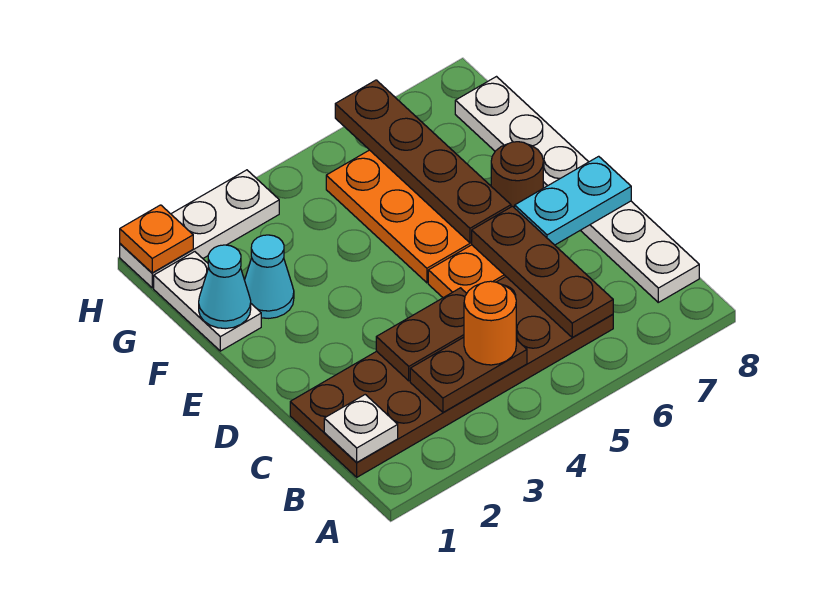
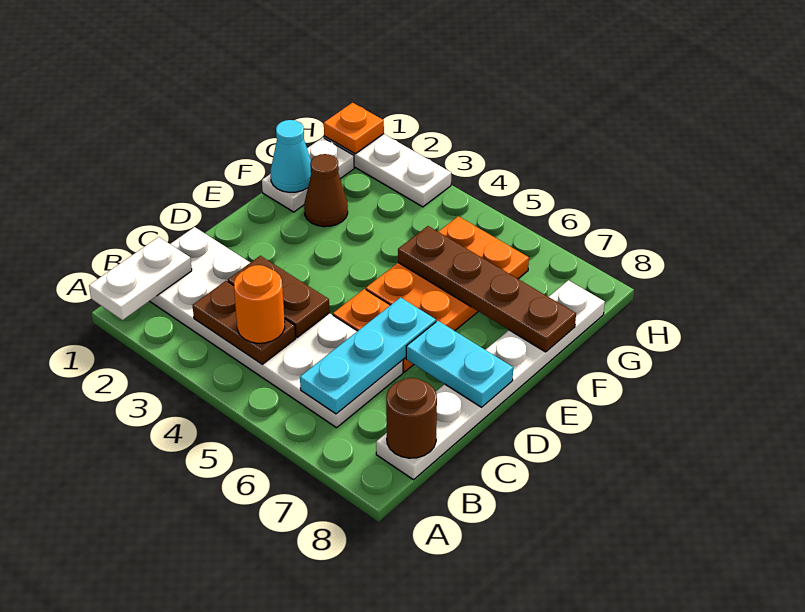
brown plate B1:C6 level 1 -> white plate B1:C6 level 1
white plate B1 level 2 -> white plate A1:B1 level 2
brown plate B6:D6 level 2 -> cyan plate B6:D6 level 2
brown plate E6:H6 level 2 -> brown plate F5:F8 level 2
brown round brick E7 level 1 -> brown round brick B8 level 2
cyan cone F2 level 1 -> brown cone F2 level 1

